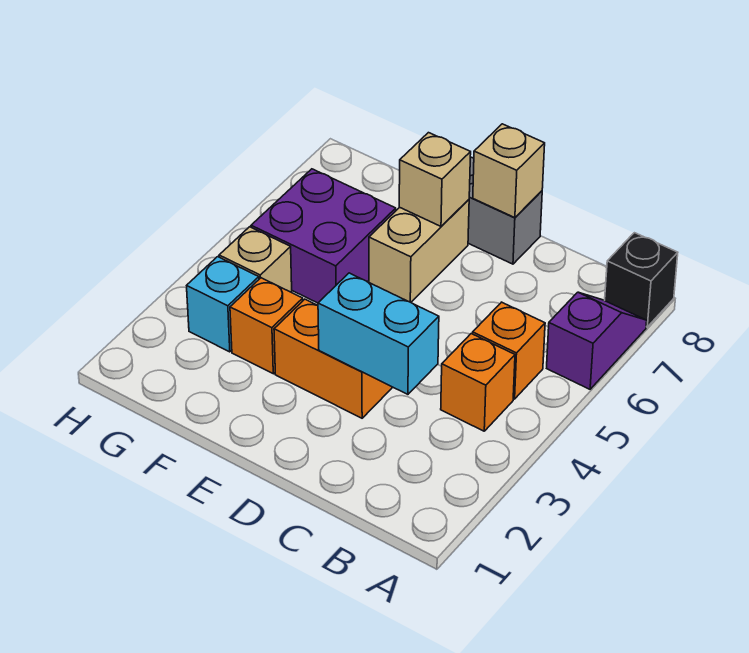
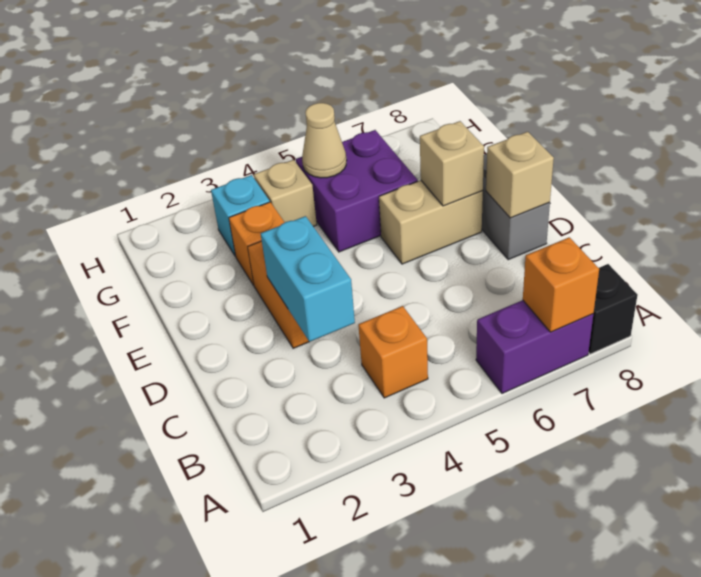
purple slope A6:A7 level 1 top 6 -> purple brick A6:A7 level 1
orange brick B5 level 1 -> orange brick A7 level 2
none -> tan cone G5 level 2

